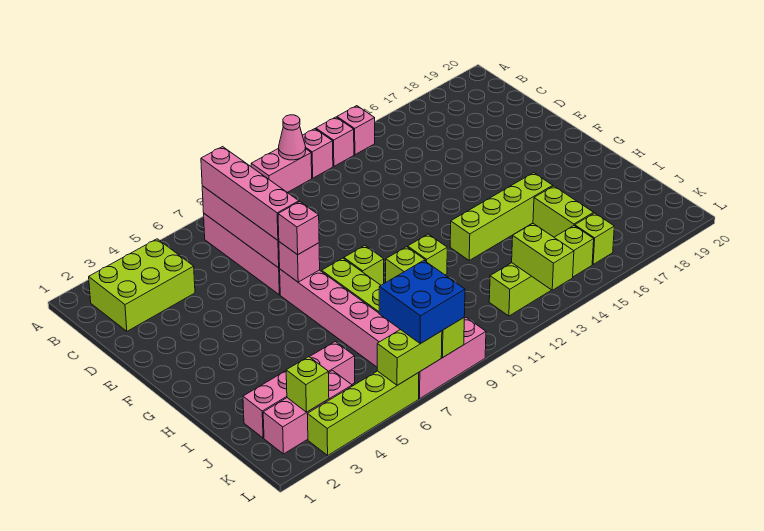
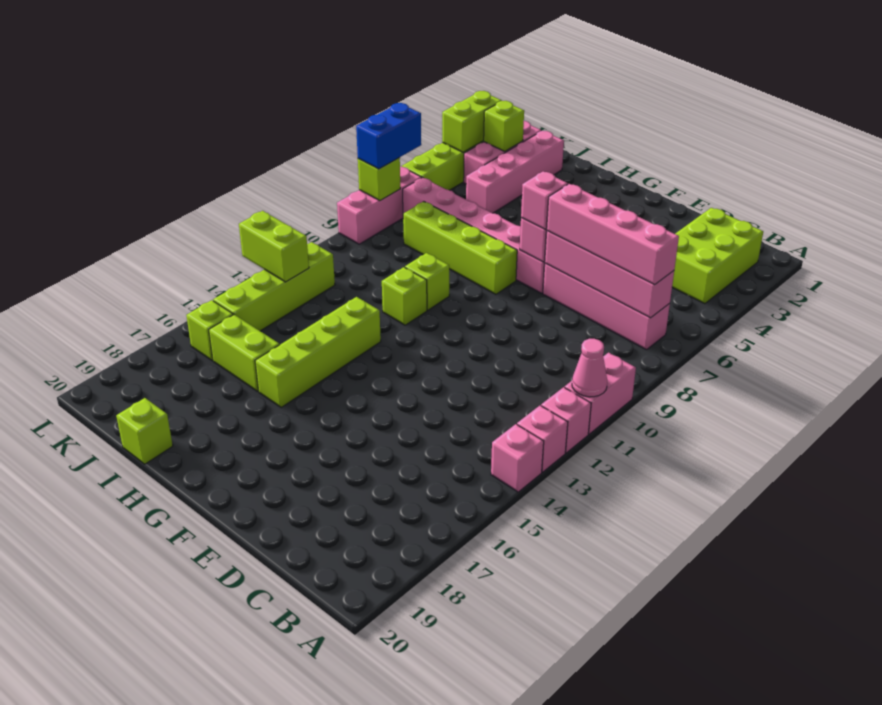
lime brick G9 level 1 -> lime brick I20 level 1
blue brick K7:L8 level 3 -> blue brick L7:L8 level 3
lime brick L6:L7 level 2 -> lime brick L3:L4 level 2

